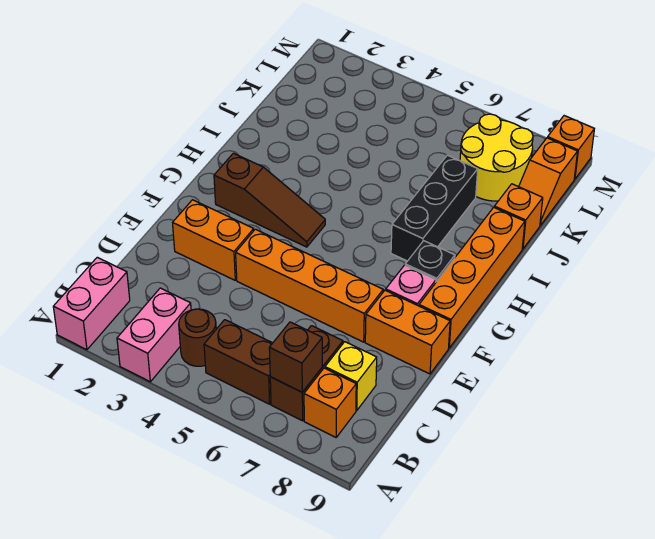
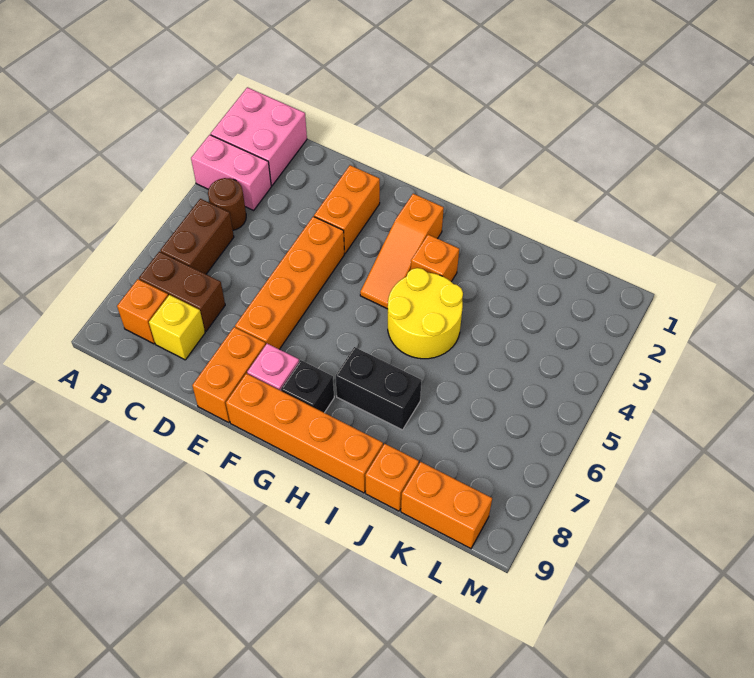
pink brick A1:B1 level 1 -> pink brick A1:B2 level 1
brown brick B7 level 2 -> none
brown slope G2:G4 level 1 top 2 -> orange slope G2:G4 level 1 top 2
black brick H7:J7 level 1 -> black brick H7:I7 level 1
yellow round brick K7:L8 level 1 -> yellow round brick H4:I5 level 1
orange slope K9:L9 level 1 top L -> orange brick K9:L9 level 1
orange brick M9 level 1 -> orange brick H3 level 1

